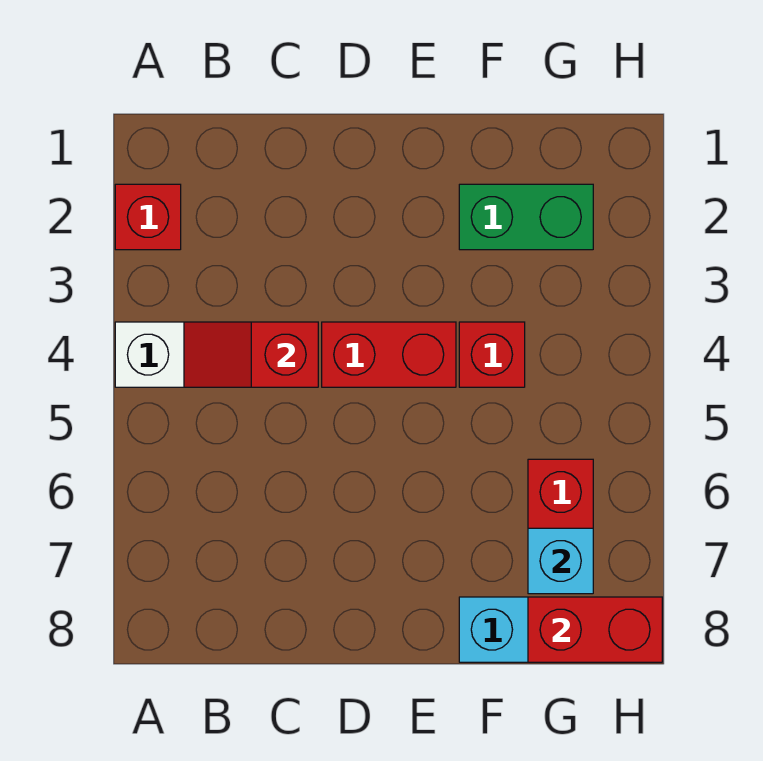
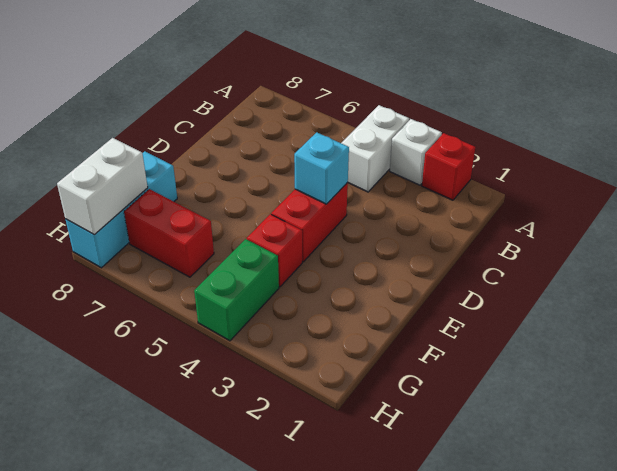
none -> white brick A3 level 1
red slope B4:C4 level 2 top C -> none
green brick F2:G2 level 1 -> green brick G4:H4 level 1
cyan brick G7 level 2 -> cyan brick D4 level 2
red brick G8:H8 level 2 -> white brick G8:H8 level 2

